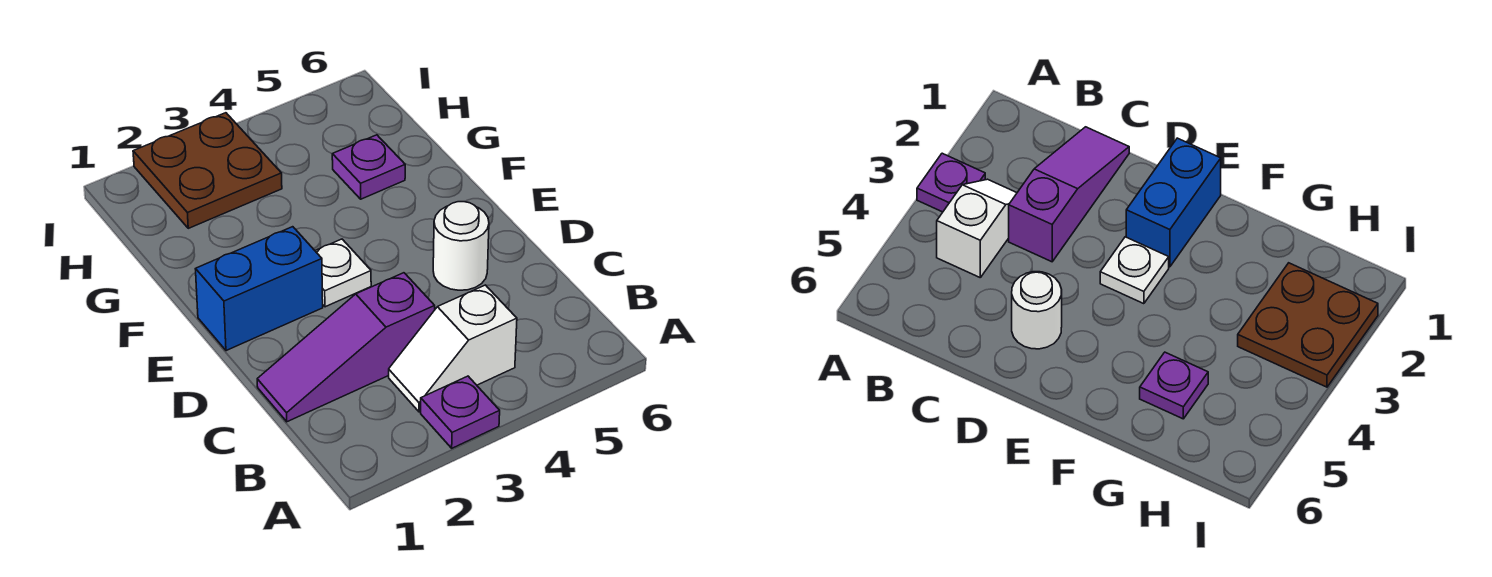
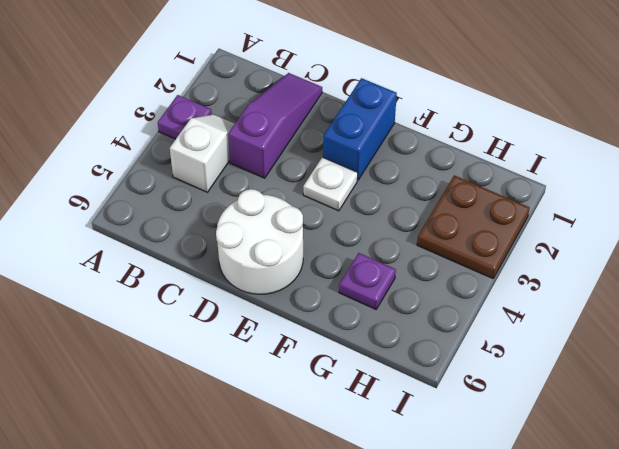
white round brick D5 level 1 -> white round brick D5:E6 level 1

